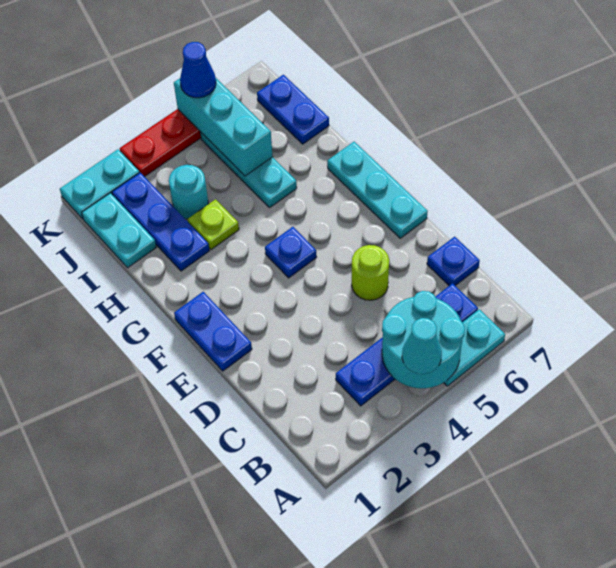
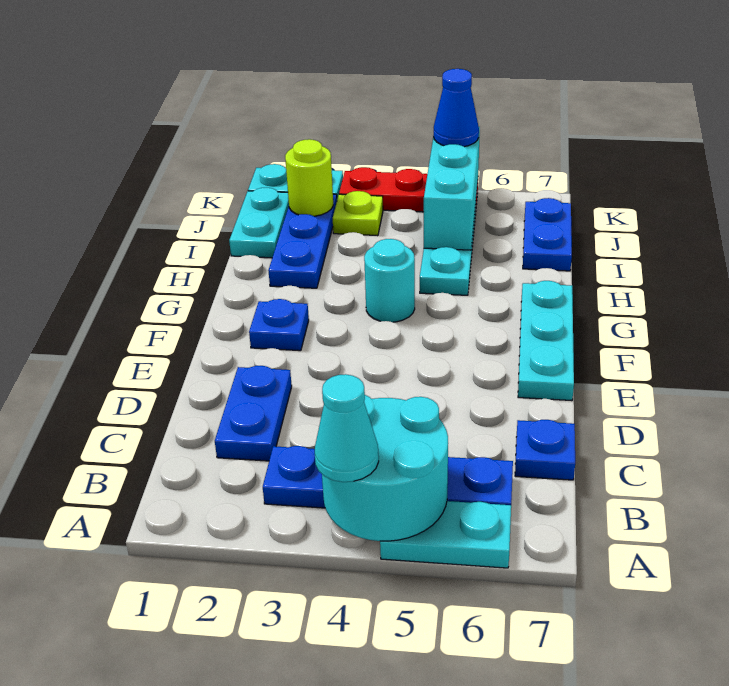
lime round brick D5 level 1 -> lime round brick J2 level 2
blue plate E1:F1 level 1 -> blue plate C2:D2 level 1
blue plate F4 level 1 -> blue plate F2 level 1
lime plate H3 level 1 -> lime plate J3 level 1
cyan round brick I3 level 1 -> cyan round brick G4 level 1

